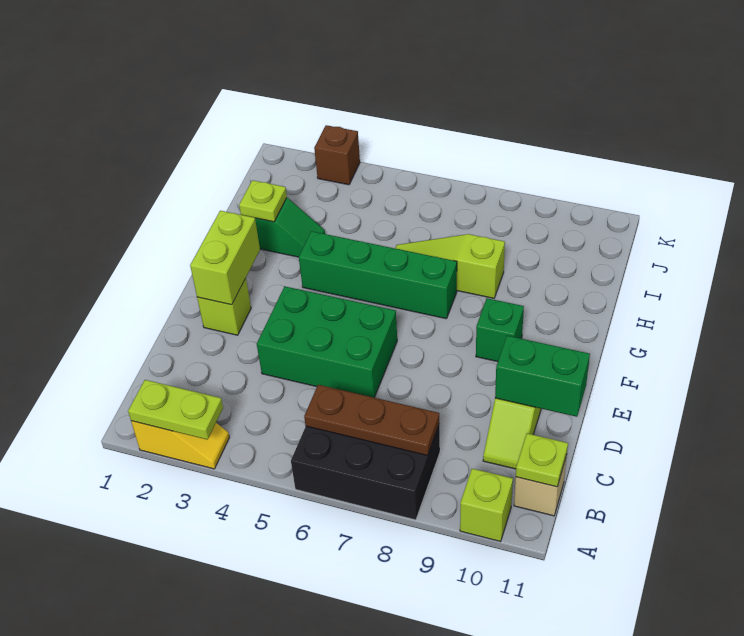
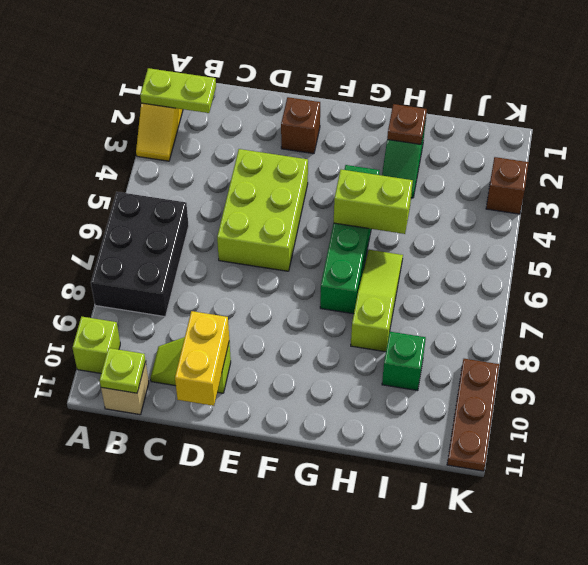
lime plate A2:A3 level 2 -> lime plate A2:B2 level 2
brown plate B6:B8 level 2 -> brown plate K9:K11 level 1
green brick D4:E6 level 1 -> lime brick D4:E6 level 1
green brick D10:D11 level 2 -> yellow brick D10:D11 level 2
lime brick E2 level 1 -> brown brick E2 level 1
lime brick E2:F2 level 2 -> lime brick G5:H5 level 2
green brick F9 level 1 -> green brick I9 level 1
lime plate H2 level 2 -> brown plate H2 level 2

